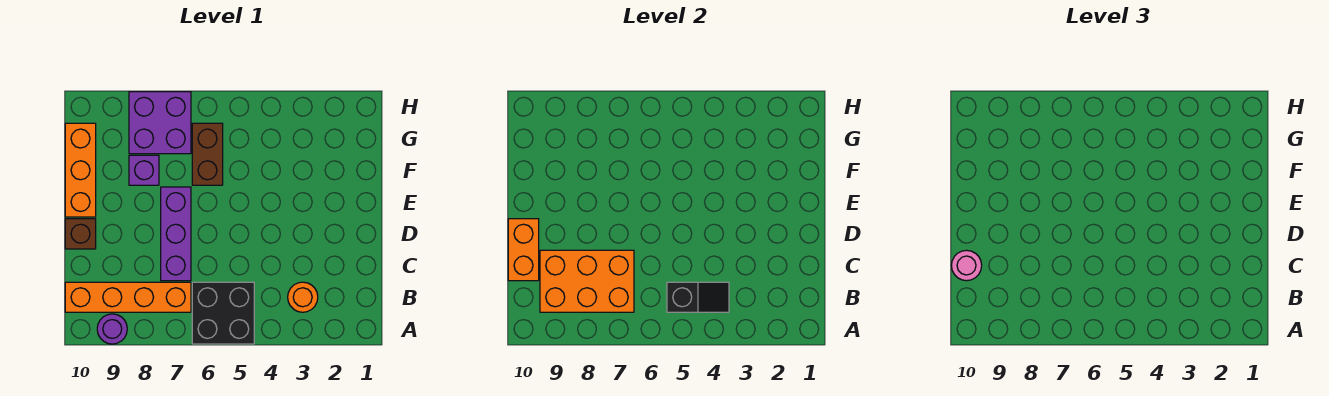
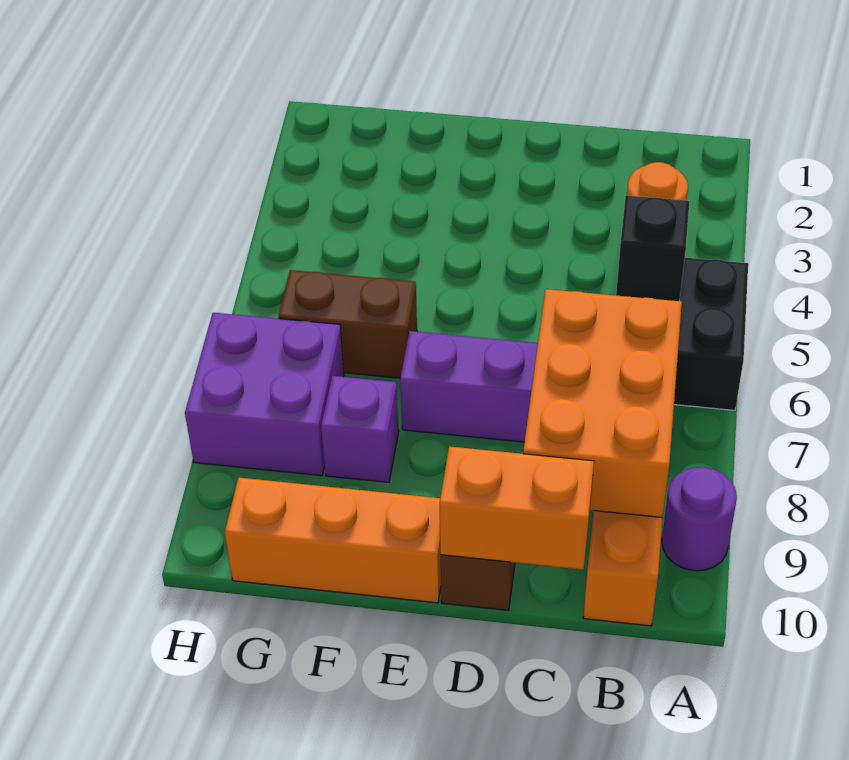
pink round brick C10 level 3 -> none

